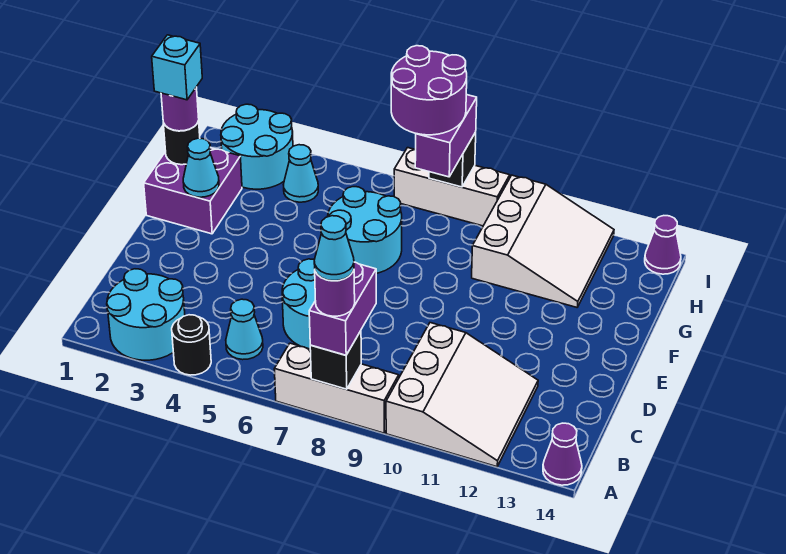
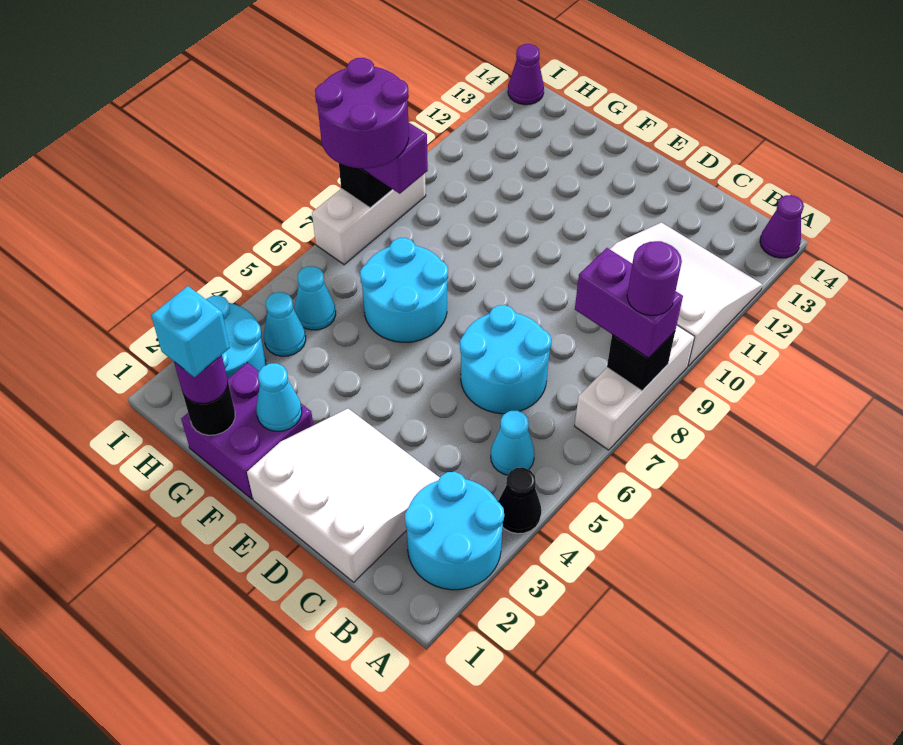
black round brick A4 level 1 -> black cone A4 level 1
cyan cone A8 level 5 -> cyan cone H5 level 1
white slope G10:I12 level 1 top 10 -> white slope C1:E3 level 1 top 1

